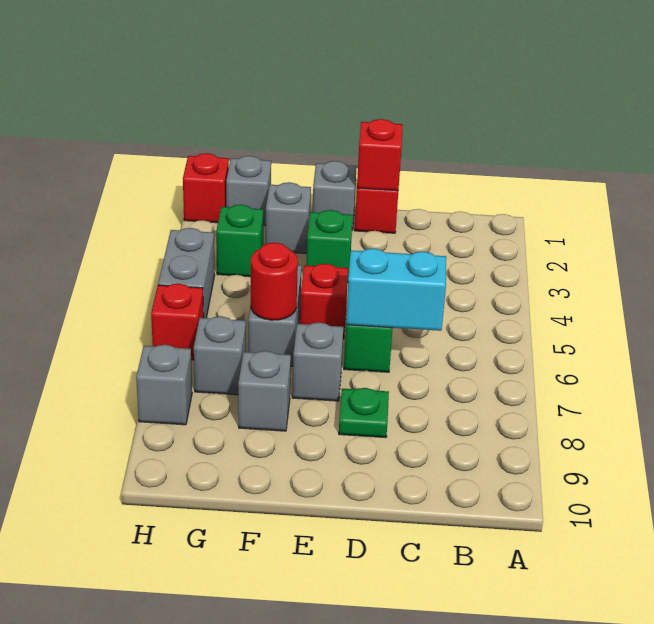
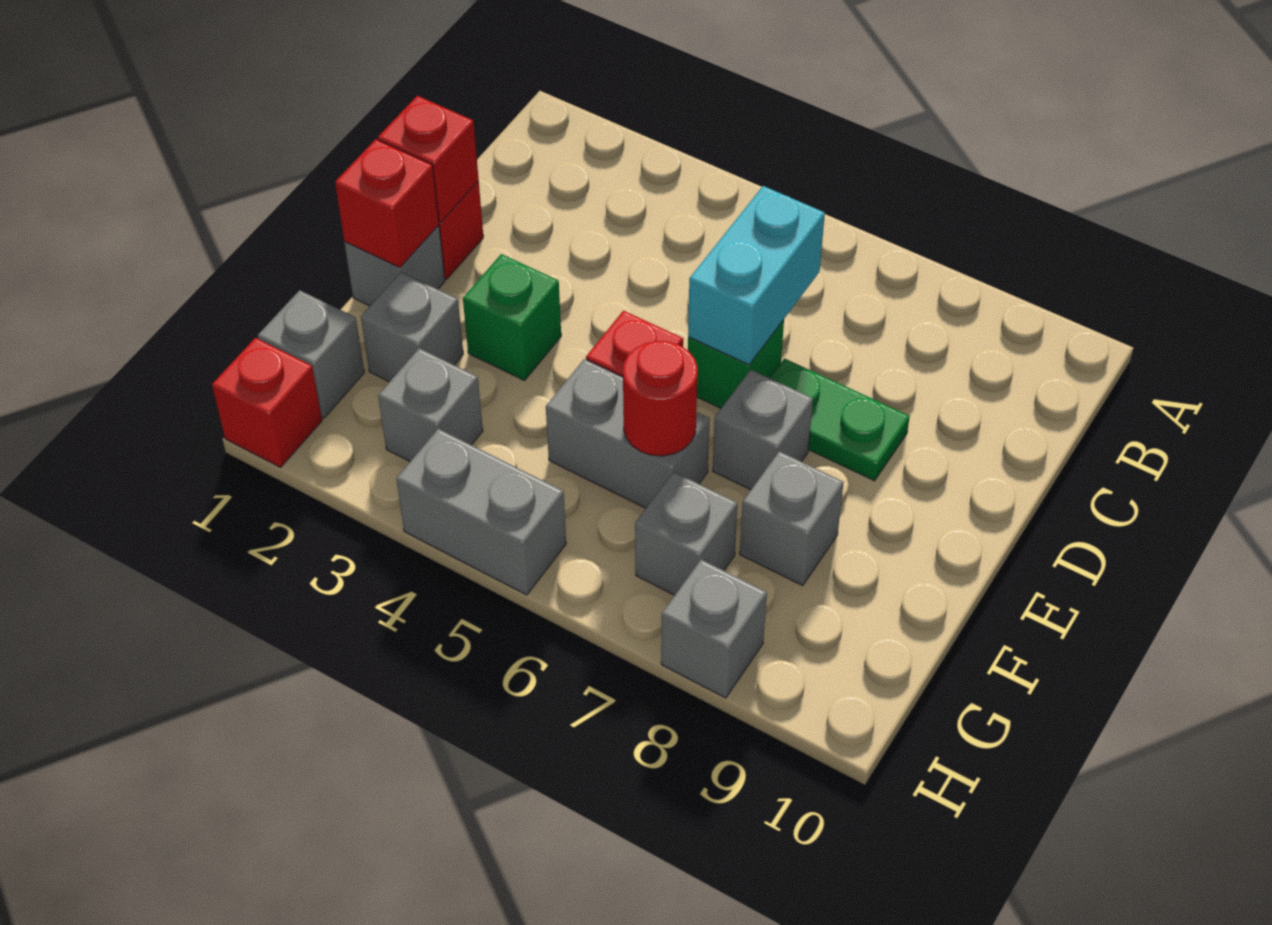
green plate D8 level 1 -> green plate D7:D8 level 1
green brick G3 level 1 -> grey brick G3 level 1
red brick H6 level 1 -> red brick E1 level 2

